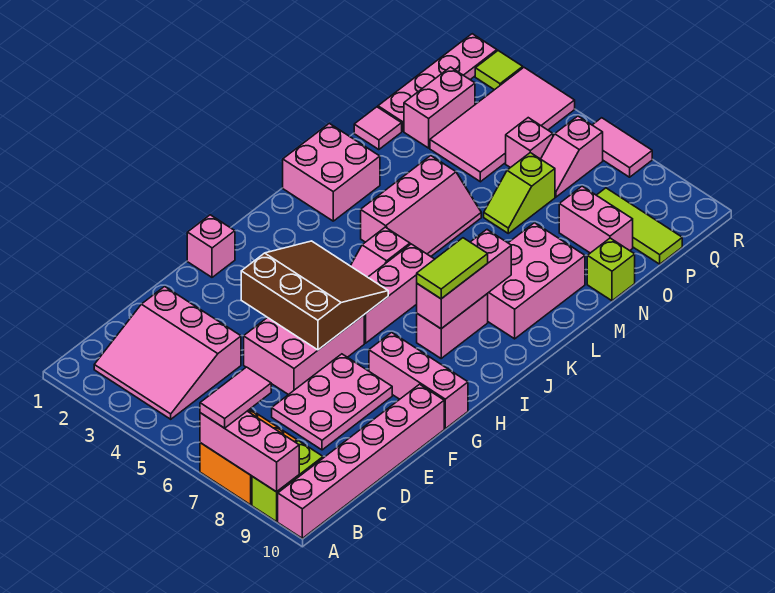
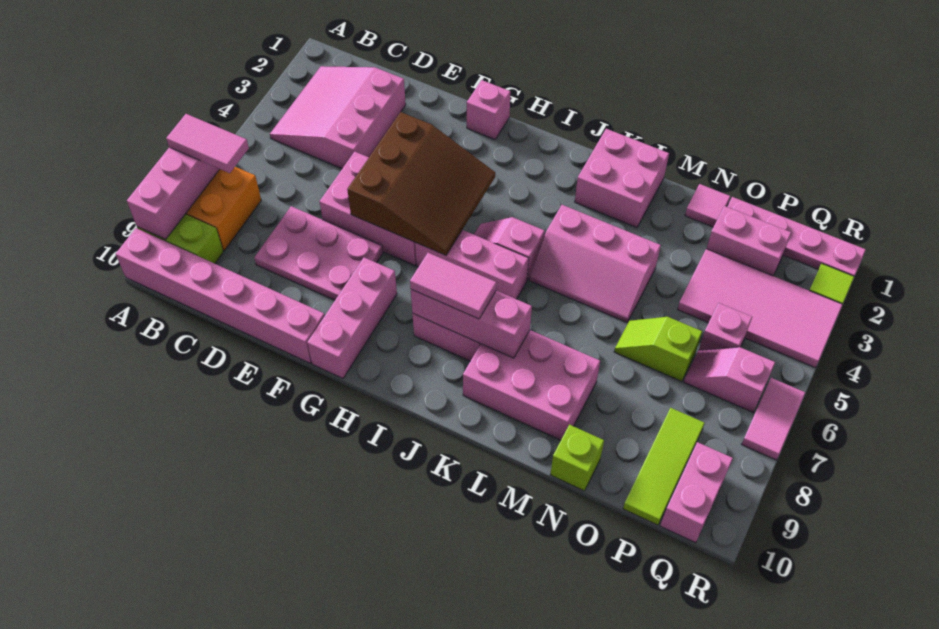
lime tile I8:J8 level 3 -> pink tile I8:J8 level 3
pink brick O8:O9 level 1 -> pink brick Q9:Q10 level 1

